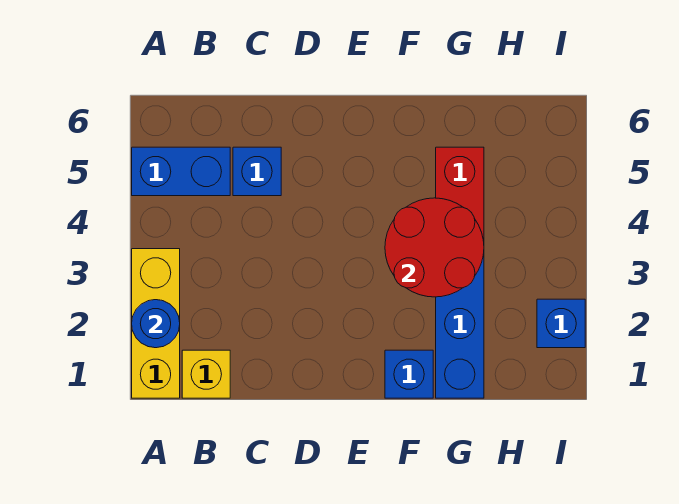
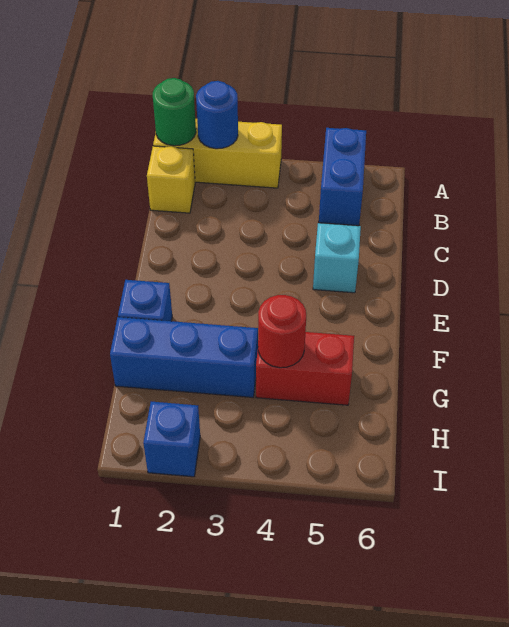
none -> green round brick A1 level 2
blue brick C5 level 1 -> none
none -> cyan brick D5 level 1
red round brick F3:G4 level 2 -> red round brick G4 level 2

